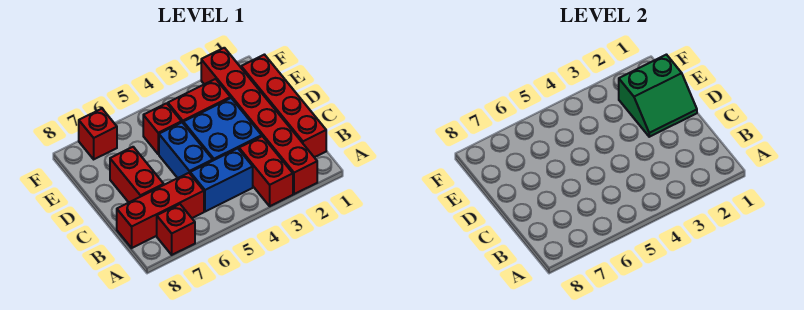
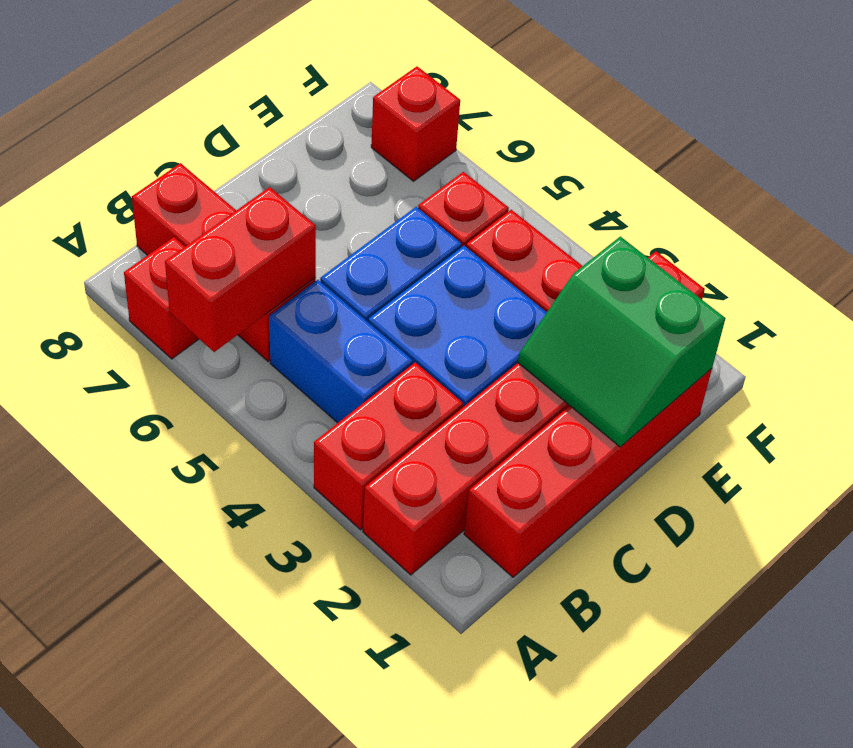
red brick C7:D7 level 1 -> red brick A6:B6 level 2

